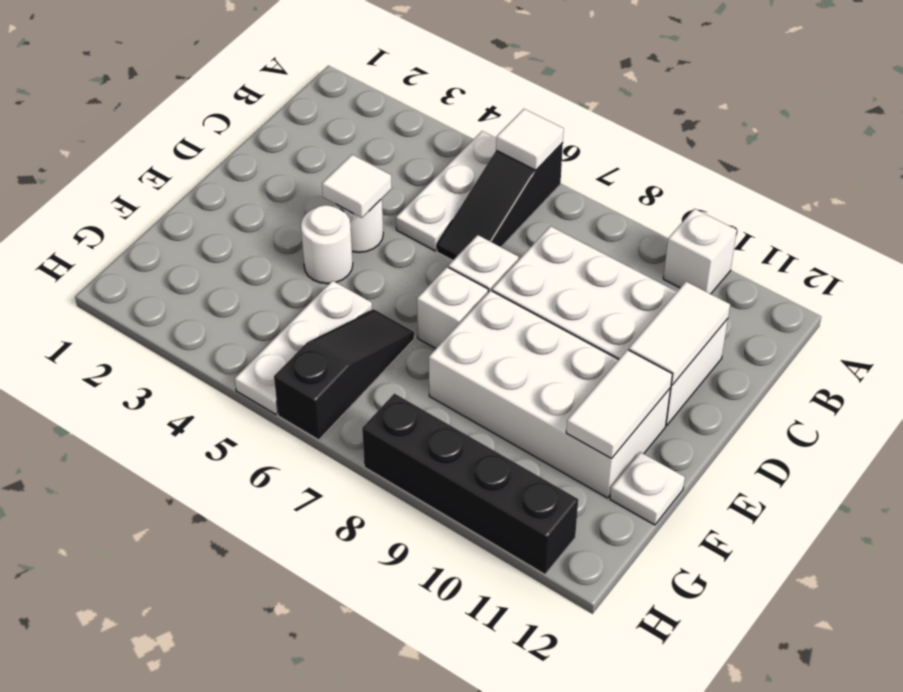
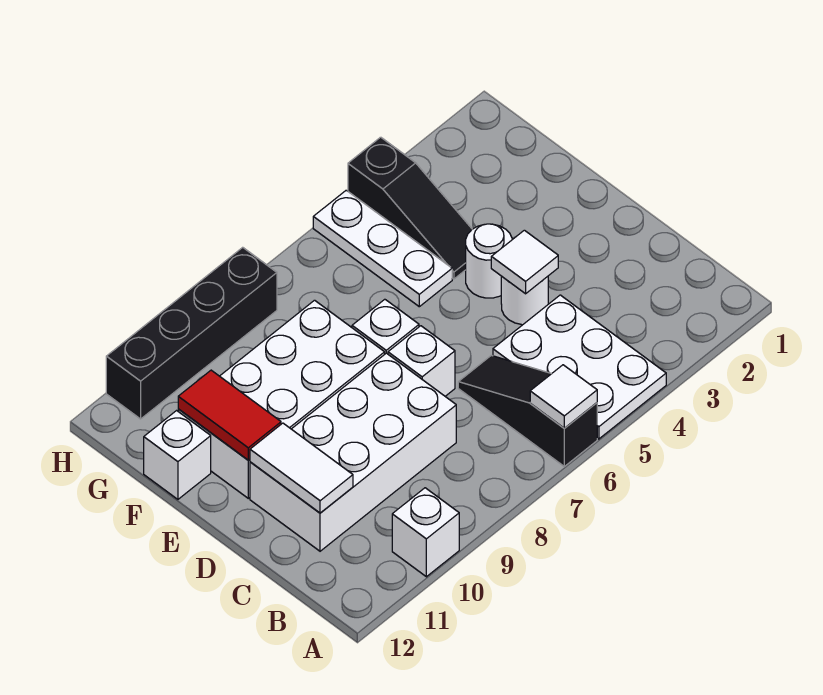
white plate A5:C5 level 1 -> white plate A4:C5 level 1
white tile E11:F11 level 2 -> red tile E11:F11 level 2
black slope F6:H6 level 1 top H -> black slope F4:H4 level 1 top H
white plate F12 level 1 -> white brick F12 level 1

